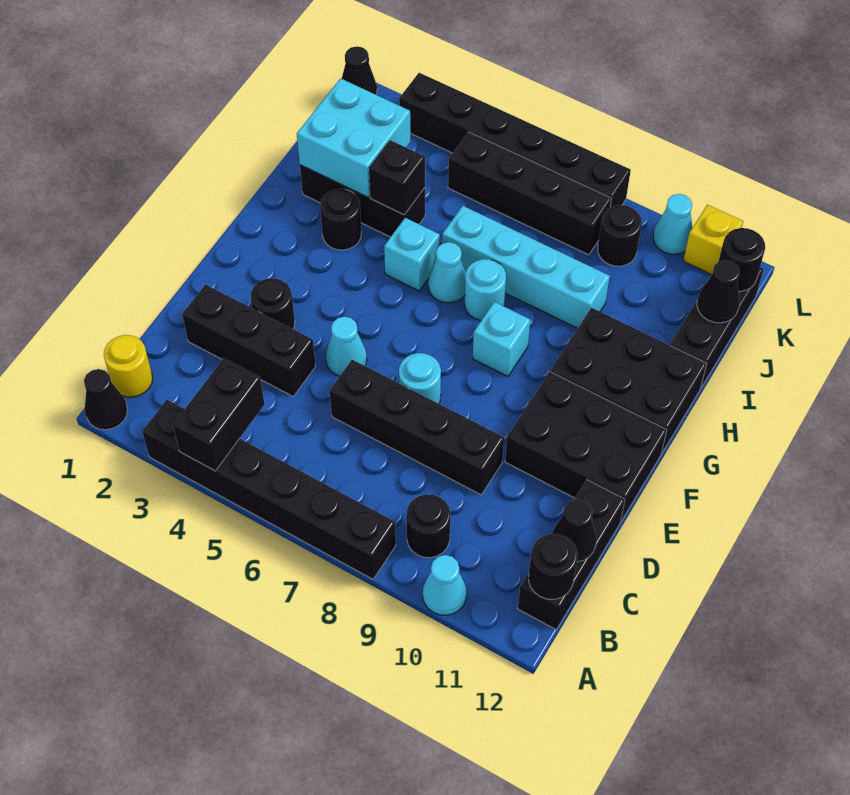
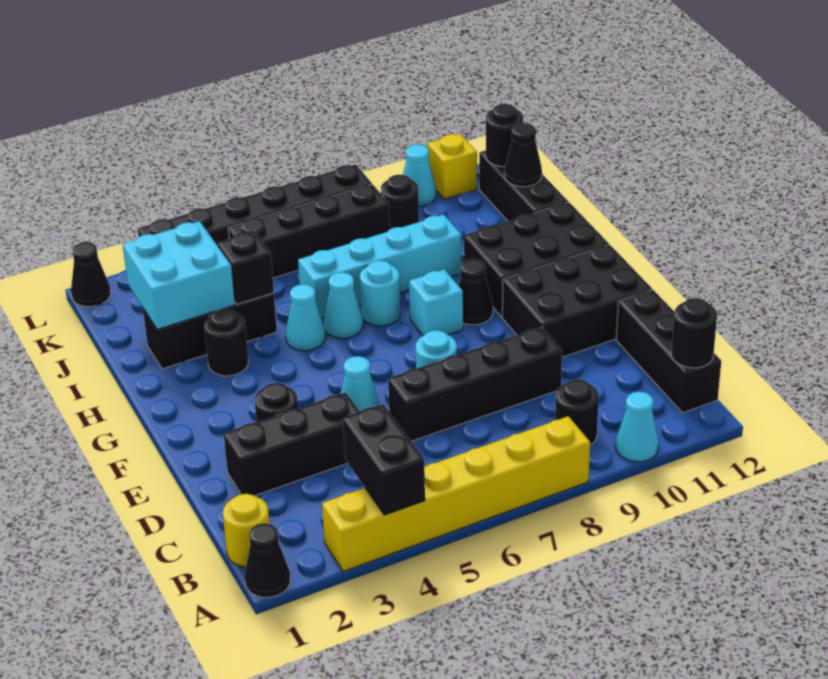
black brick A3:A8 level 1 -> yellow brick A3:A8 level 1
black cone C12 level 2 -> black cone G9 level 1
cyan brick H5 level 1 -> cyan cone H5 level 1

